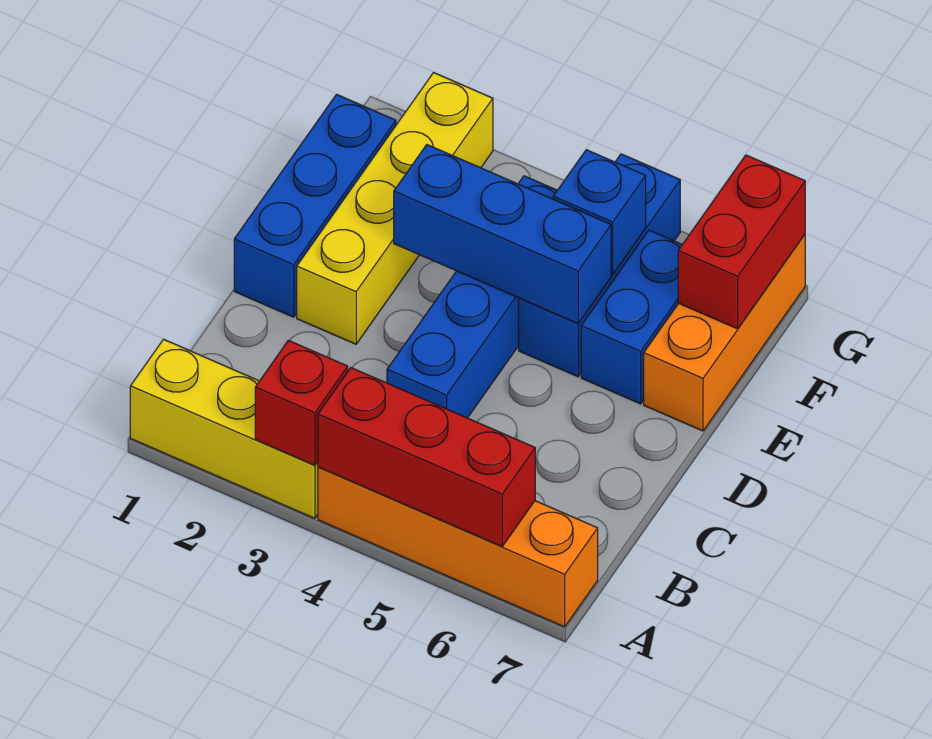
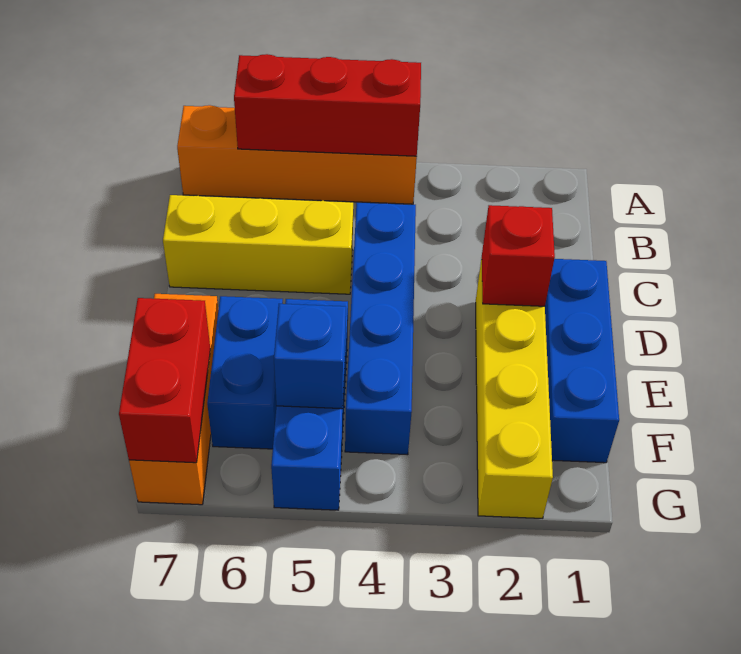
yellow brick A1:A3 level 1 -> yellow brick C5:C7 level 1
red brick A3 level 2 -> red brick D2 level 2
blue brick E3:E5 level 2 -> none

